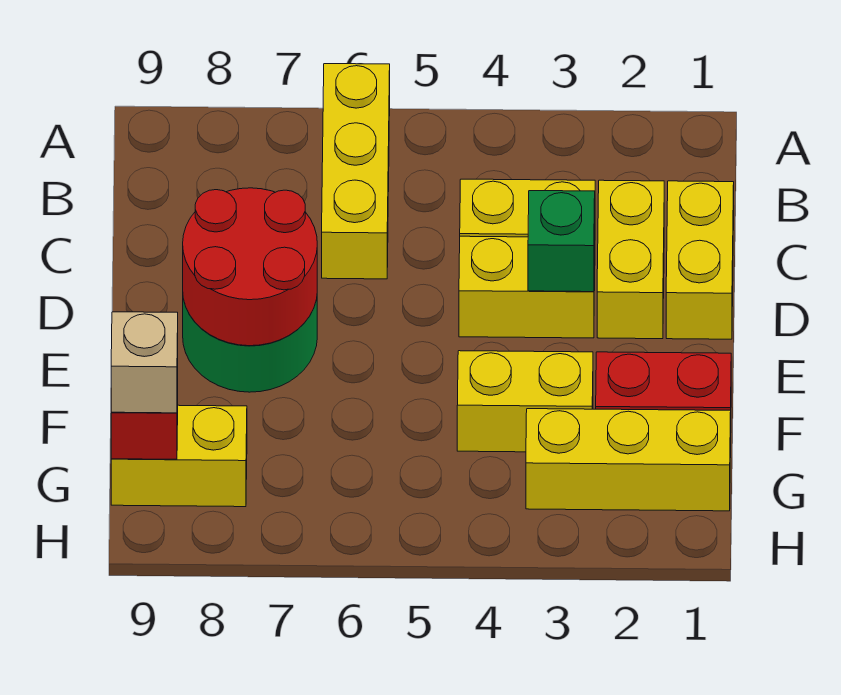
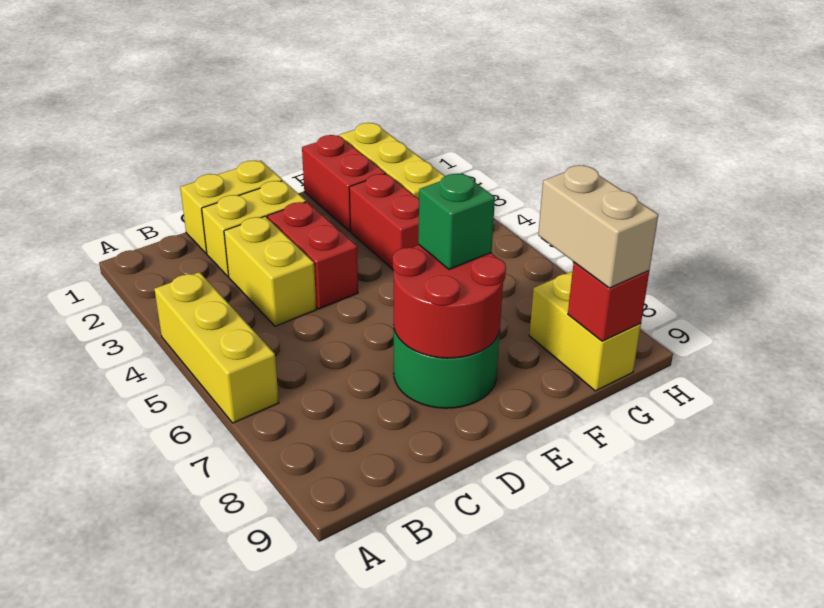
yellow brick A6:C6 level 1 -> yellow brick A4:A6 level 1
yellow brick D3:D4 level 1 -> red brick D3:D4 level 1
green brick D3 level 2 -> green brick E7 level 3
yellow brick F3:F4 level 1 -> red brick F3:F4 level 1
tan brick G9 level 3 -> tan brick G8:G9 level 3

